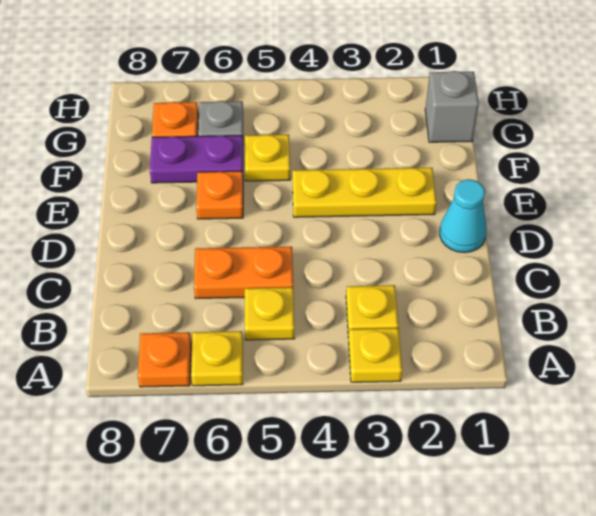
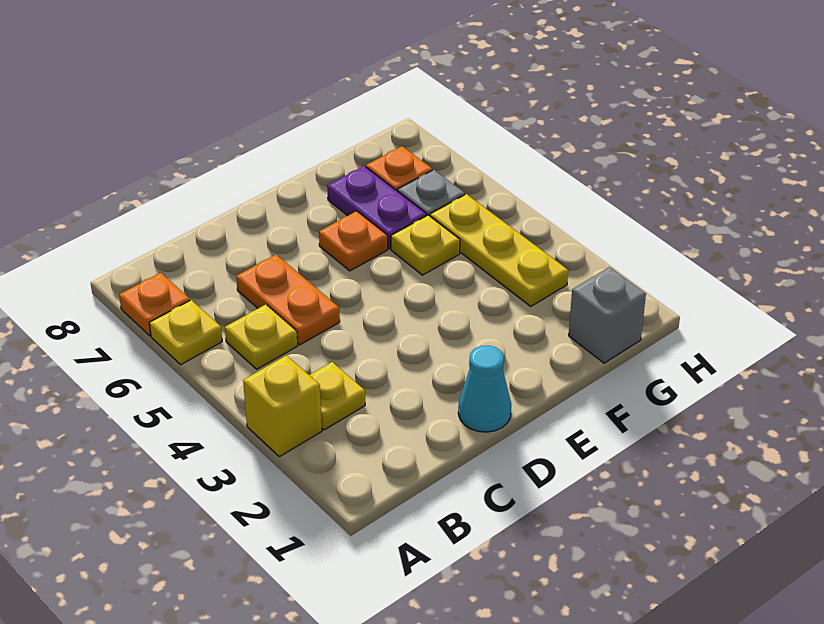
yellow plate A3 level 1 -> yellow brick A3 level 1
yellow plate E2:E4 level 1 -> yellow plate G3:G5 level 1

